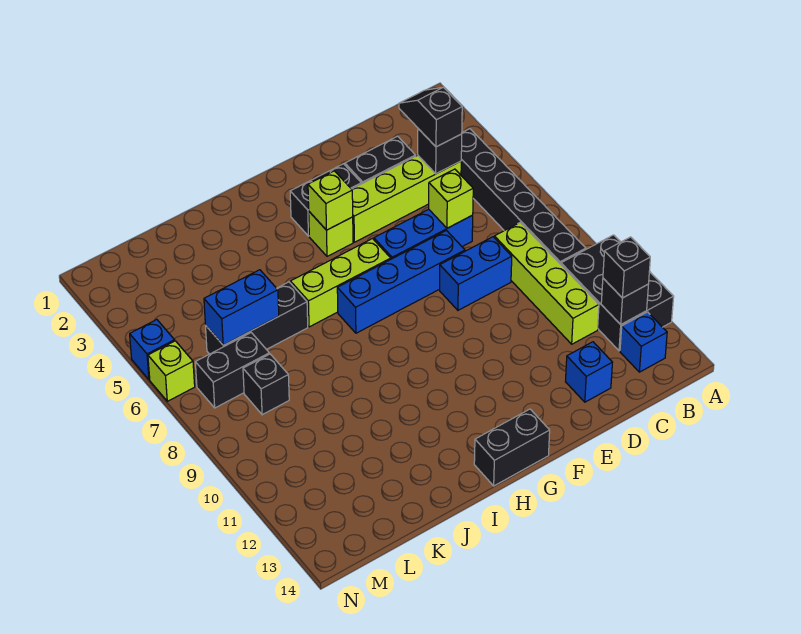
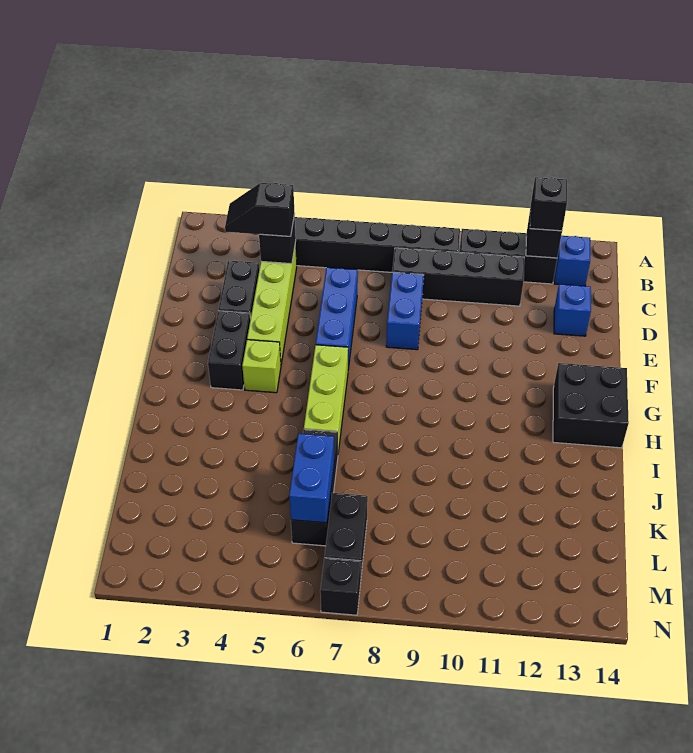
black brick A10:B12 level 1 -> black brick B10:B12 level 1
lime brick C8:C11 level 1 -> black brick C8:C11 level 1
lime brick D6 level 2 -> none
blue brick E7:H7 level 1 -> none
lime brick G4 level 2 -> none
black brick G14:H14 level 1 -> black brick G13:H14 level 1
black brick L8 level 1 -> black brick N7 level 1
blue brick N5 level 1 -> none
lime brick N6 level 1 -> none

